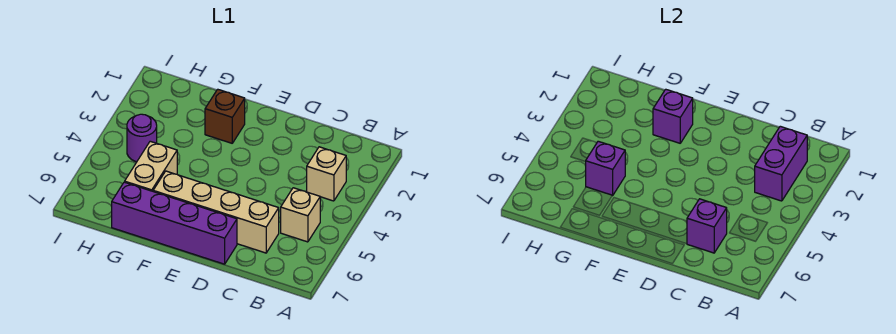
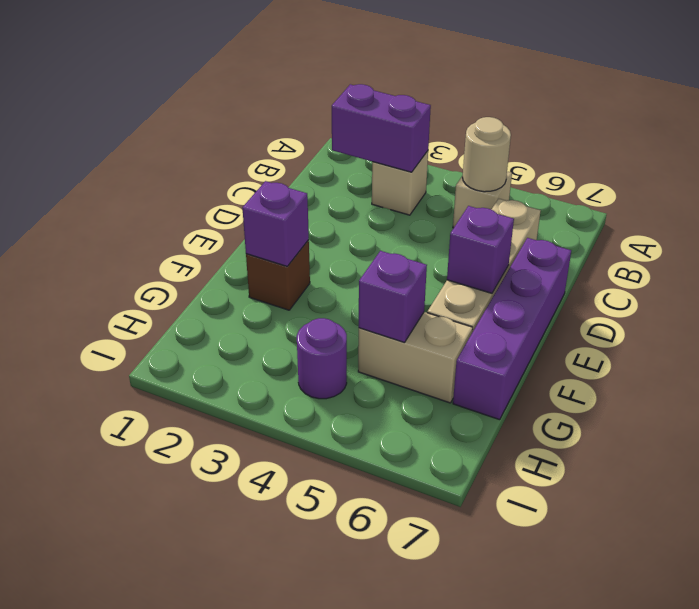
none -> tan round brick B5 level 2
purple brick C6 level 2 -> purple brick E6 level 2

